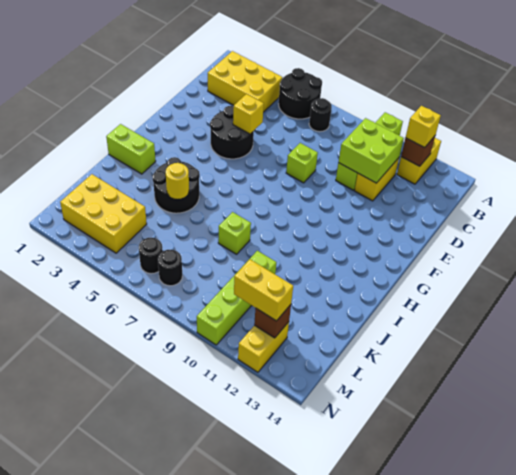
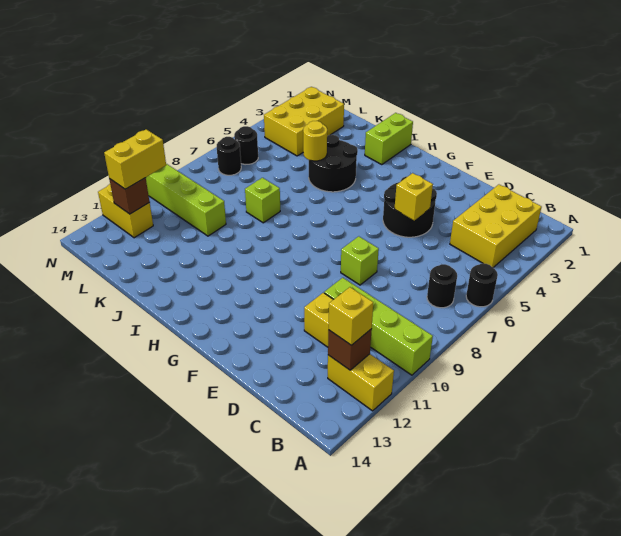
black round brick A5:B6 level 1 -> black round brick A6 level 1
lime brick C10:D11 level 2 -> none

